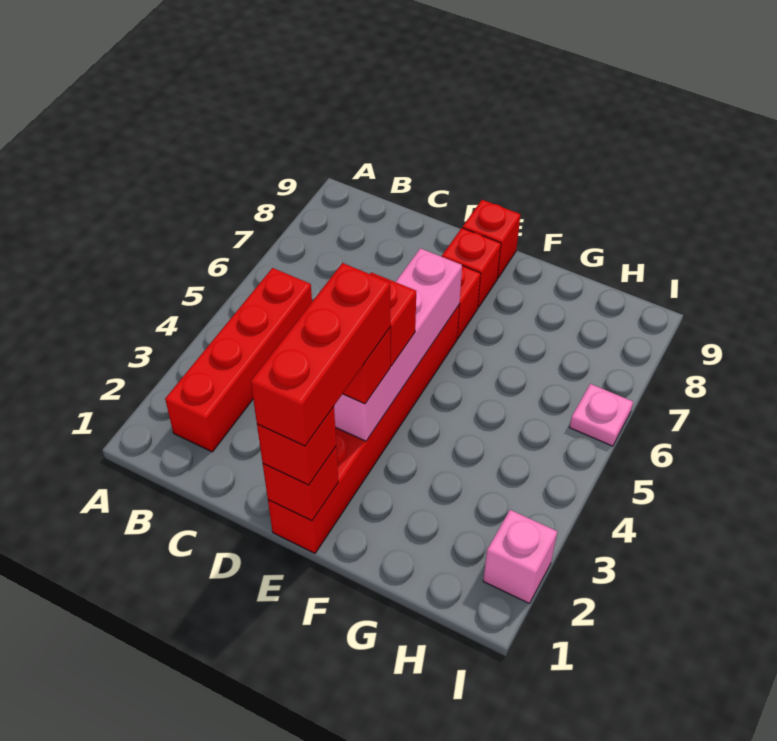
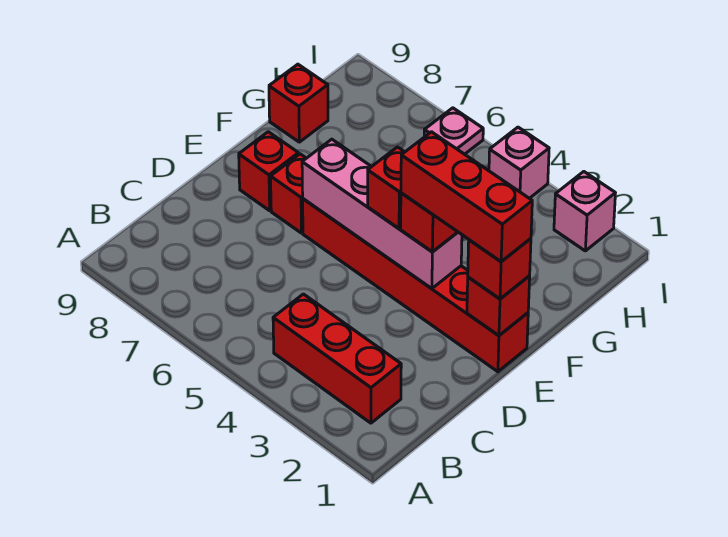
red brick B2:B5 level 1 -> red brick B2:B4 level 1
red brick E9 level 1 -> red brick G9 level 1
none -> pink brick I4 level 1

